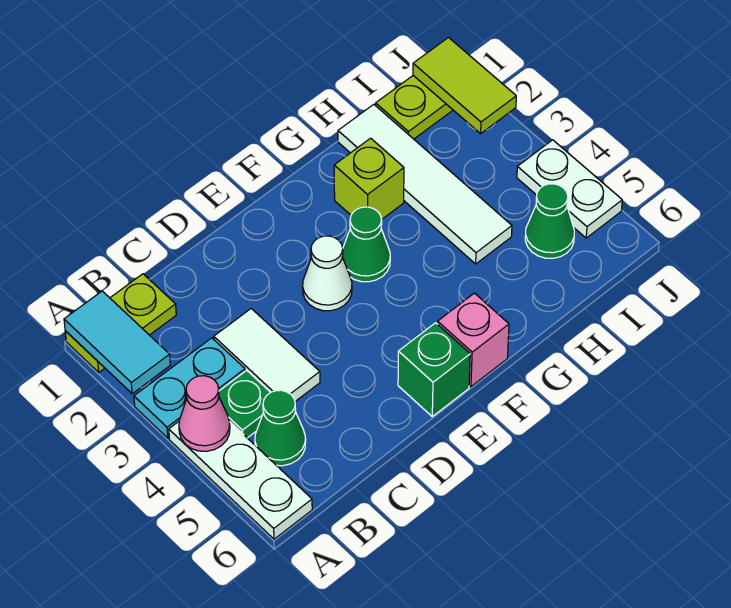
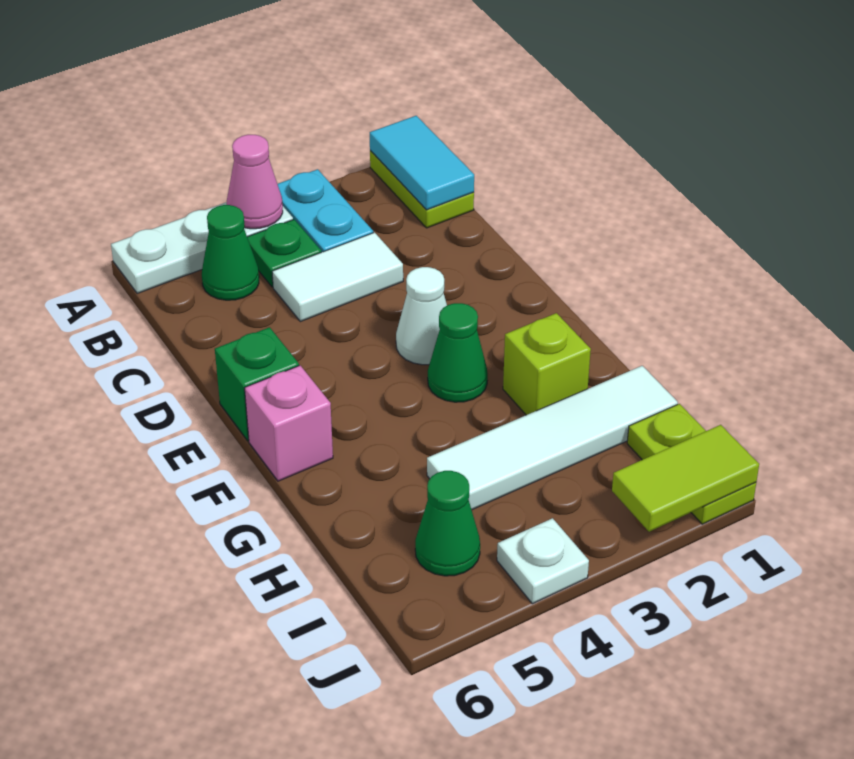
cyan tile A1:A2 level 2 -> cyan tile A1:B1 level 2
white plate J4:J5 level 1 -> white plate J4 level 1

